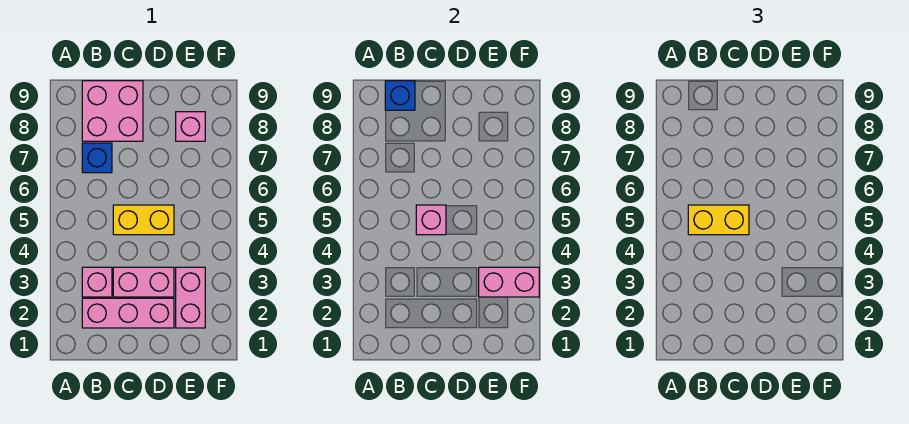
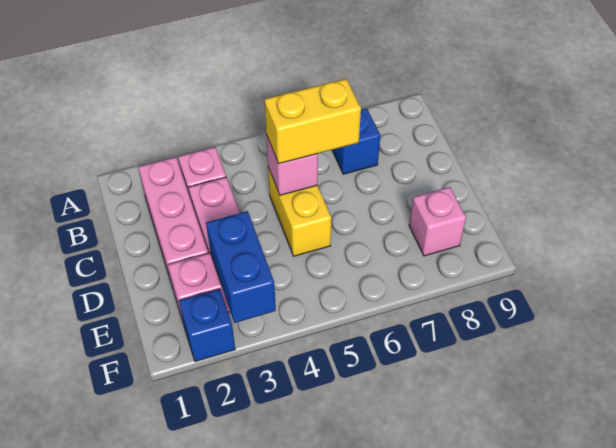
yellow brick B5:C5 level 3 -> yellow brick C5:C6 level 3
pink brick B8:C9 level 1 -> none
blue brick B9 level 2 -> blue brick F2 level 1
pink brick E3:F3 level 2 -> blue brick E3:F3 level 2

